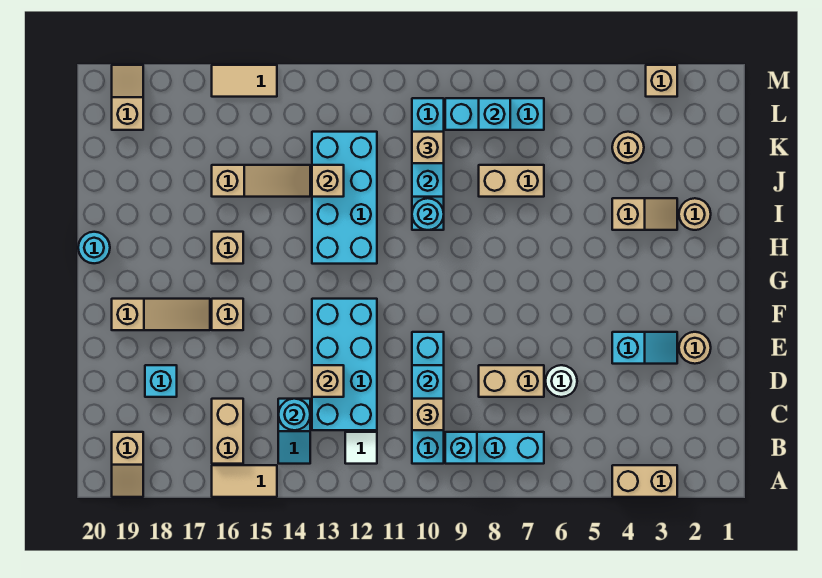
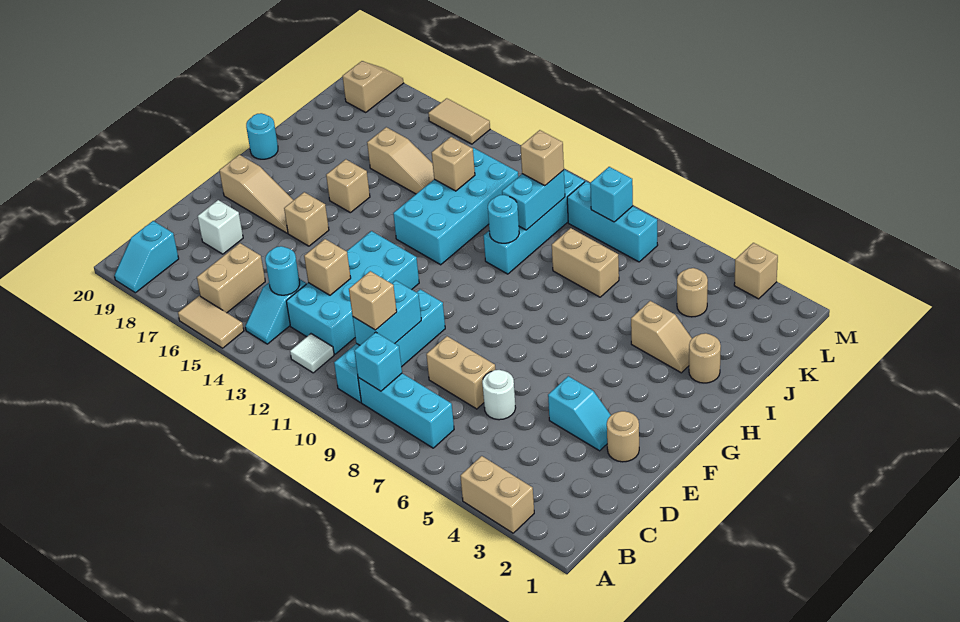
tan slope A19:B19 level 1 top B -> cyan slope A19:B19 level 1 top B
cyan brick D18 level 1 -> white brick D18 level 1

